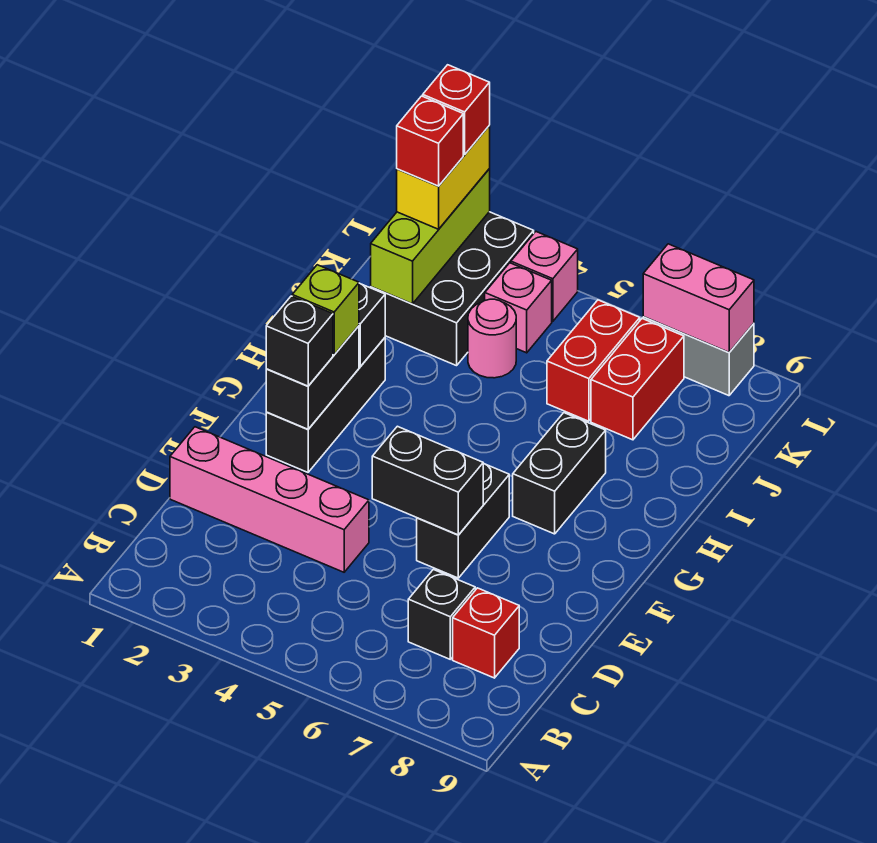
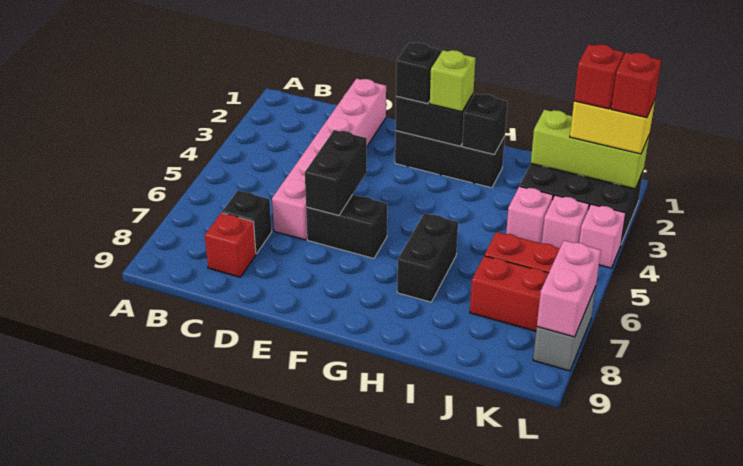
pink brick D1:D4 level 1 -> pink brick D1:D6 level 1
black brick G7:H7 level 1 -> black brick H6:H7 level 1
pink round brick J4 level 1 -> pink brick J4 level 1

